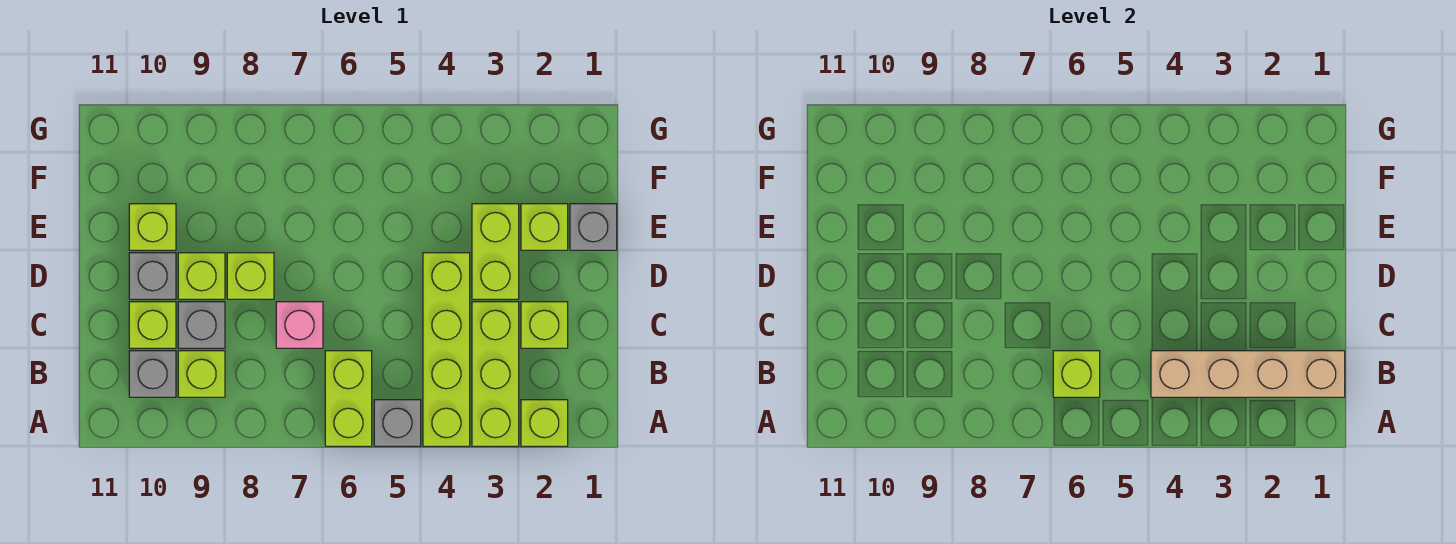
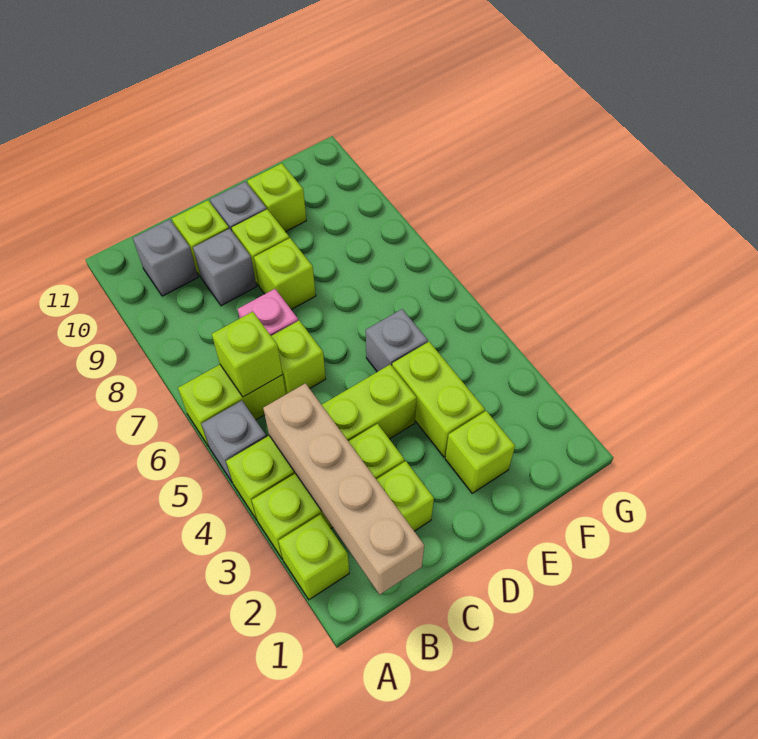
lime brick B9 level 1 -> lime brick C6 level 1
lime brick D3:E3 level 1 -> lime brick E3:E4 level 1
grey brick E1 level 1 -> grey brick E5 level 1

